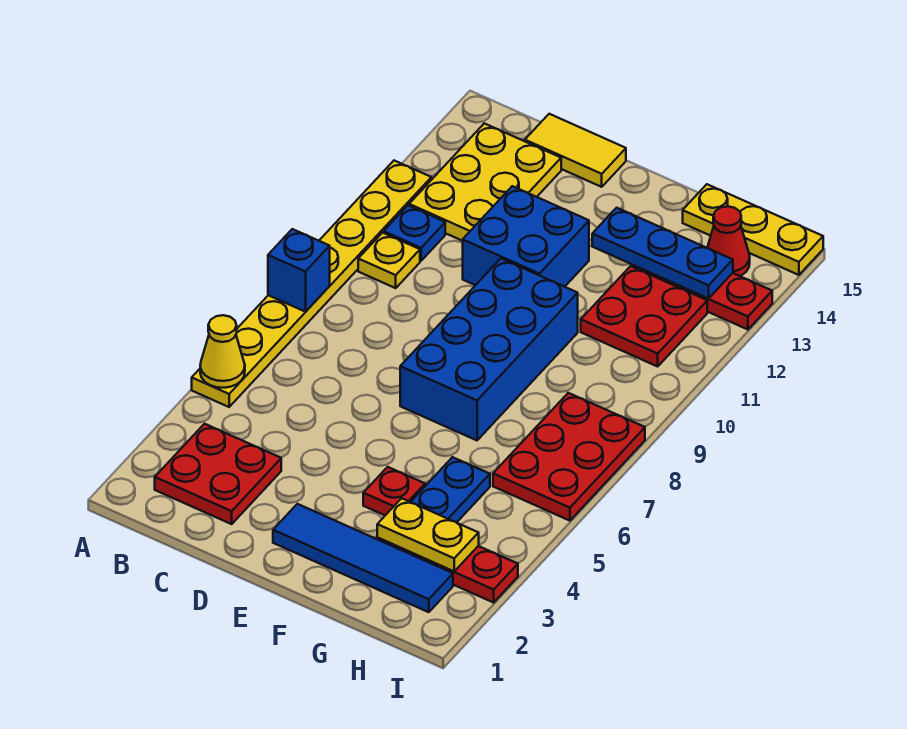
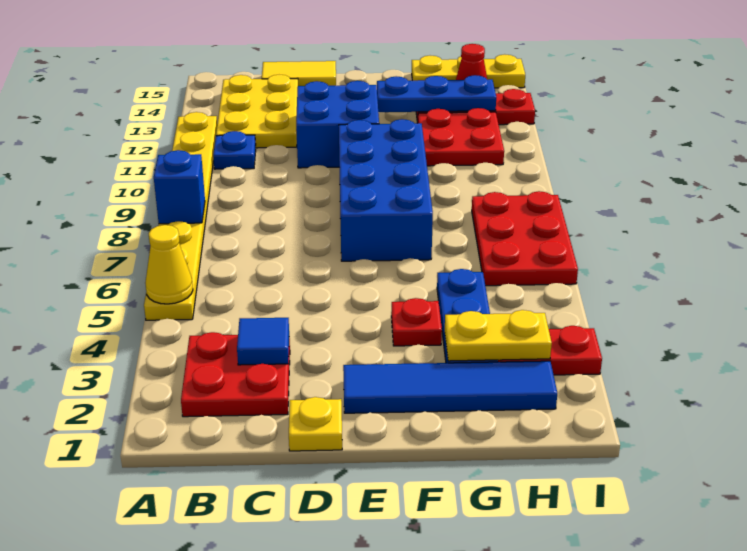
yellow plate B10 level 1 -> yellow plate D1 level 1
none -> blue tile C3 level 2

